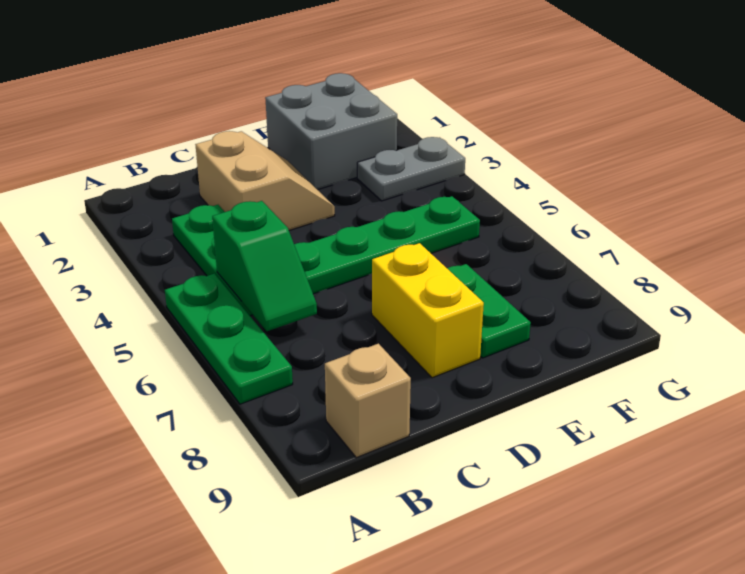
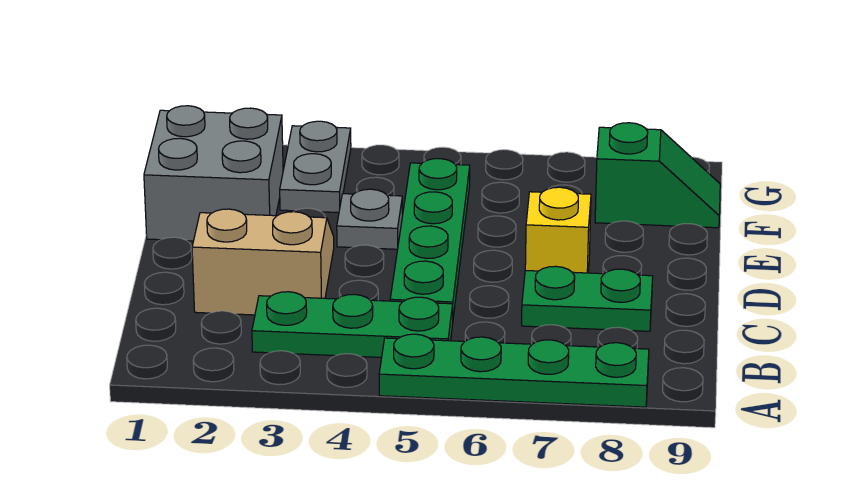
green plate A5:A7 level 1 -> green plate A5:A8 level 1
green slope B5:B6 level 2 top 5 -> green slope F8:F9 level 1 top 8
tan brick B9 level 1 -> none
yellow brick D7:D8 level 1 -> yellow brick D7 level 1
none -> grey plate E4 level 1
green plate E7:E8 level 1 -> green plate C7:C8 level 1

